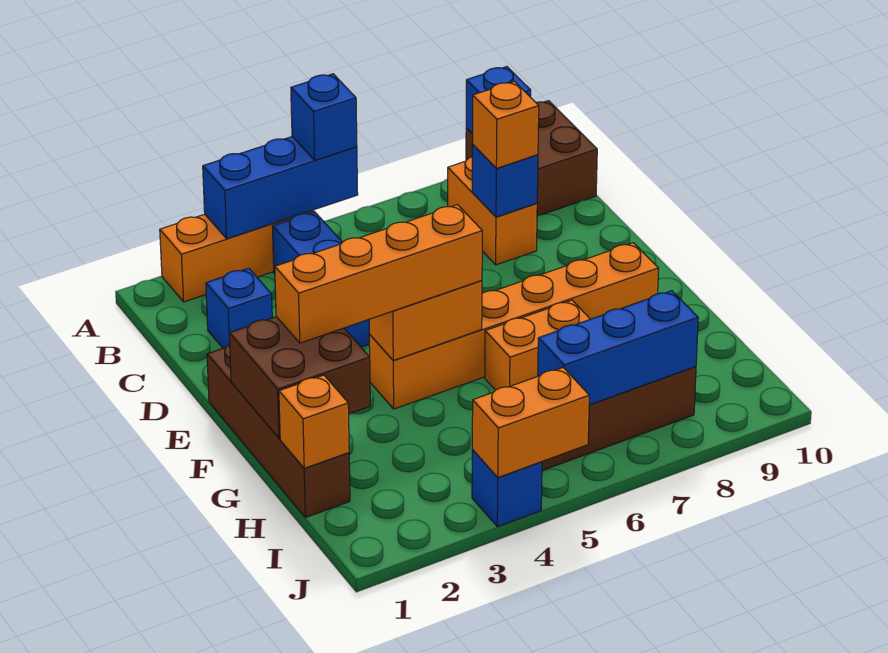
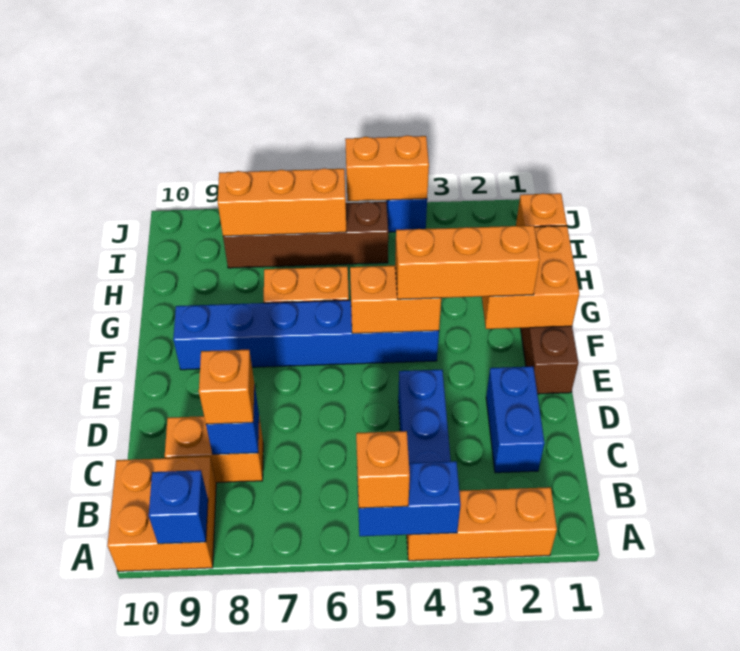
blue brick A3:A5 level 2 -> blue brick A4:A5 level 2
blue brick A5 level 3 -> orange brick A5 level 3
brown brick A9:B10 level 1 -> orange brick A9:B10 level 1
orange brick B8:C8 level 1 -> orange brick C8:C9 level 1
blue brick C2 level 1 -> blue brick C2:D2 level 1
brown brick F1:G2 level 2 -> orange brick F1:G2 level 2
orange brick F2:F5 level 3 -> orange brick F2:F4 level 3
orange brick F4:F9 level 1 -> blue brick F4:F9 level 1
blue brick I6:I8 level 2 -> orange brick I6:I8 level 2

